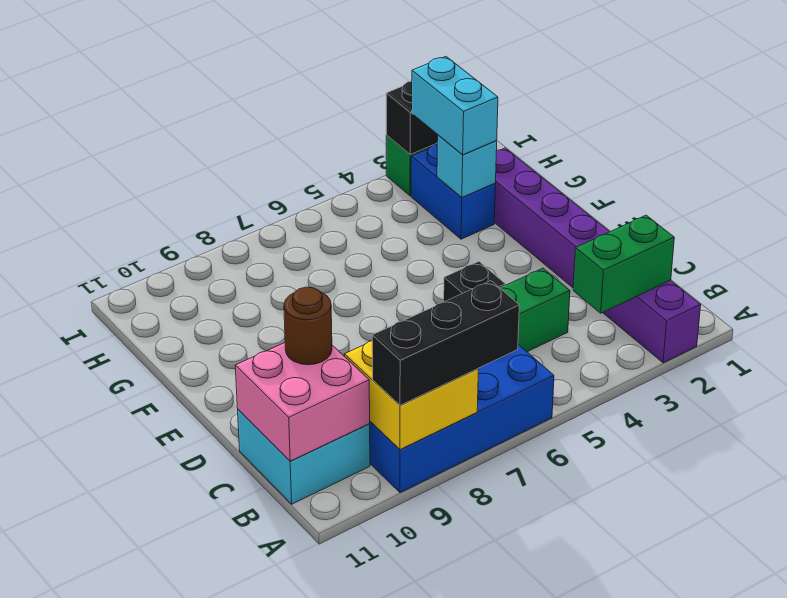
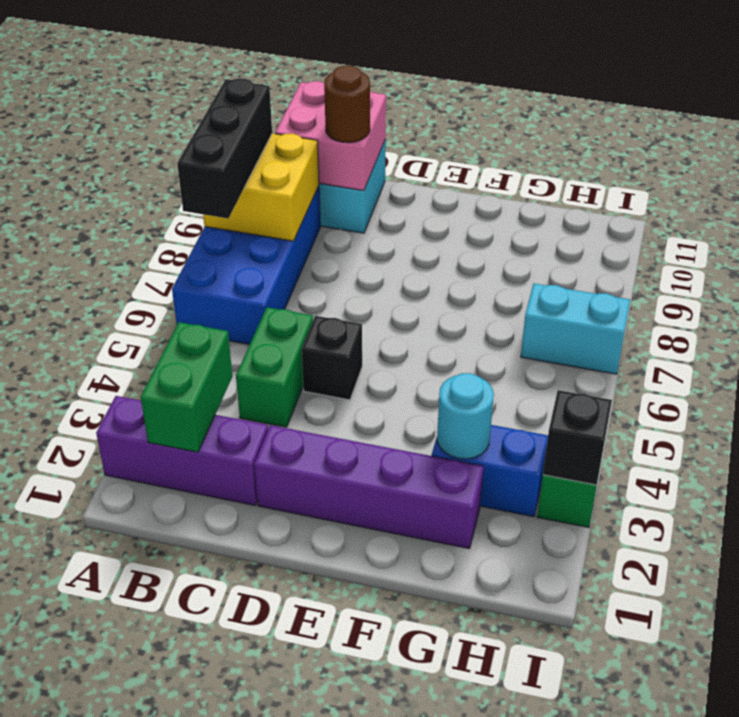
cyan brick G3 level 2 -> cyan round brick G3 level 2
cyan brick G3:H3 level 3 -> cyan brick H7:I7 level 1

